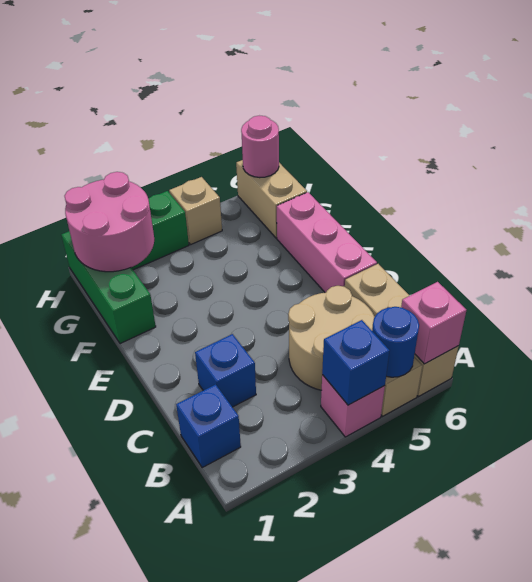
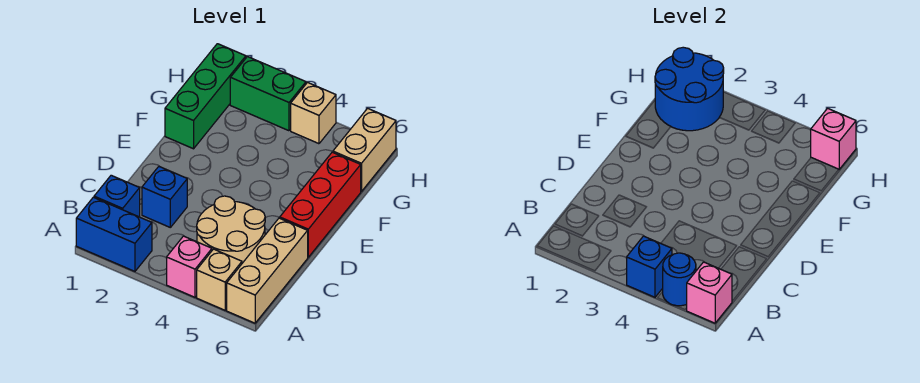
none -> blue brick A1:A2 level 1
pink brick D6:F6 level 1 -> red brick D6:F6 level 1
pink round brick G1:H2 level 2 -> blue round brick G1:H2 level 2
pink round brick H6 level 2 -> pink brick H6 level 2

